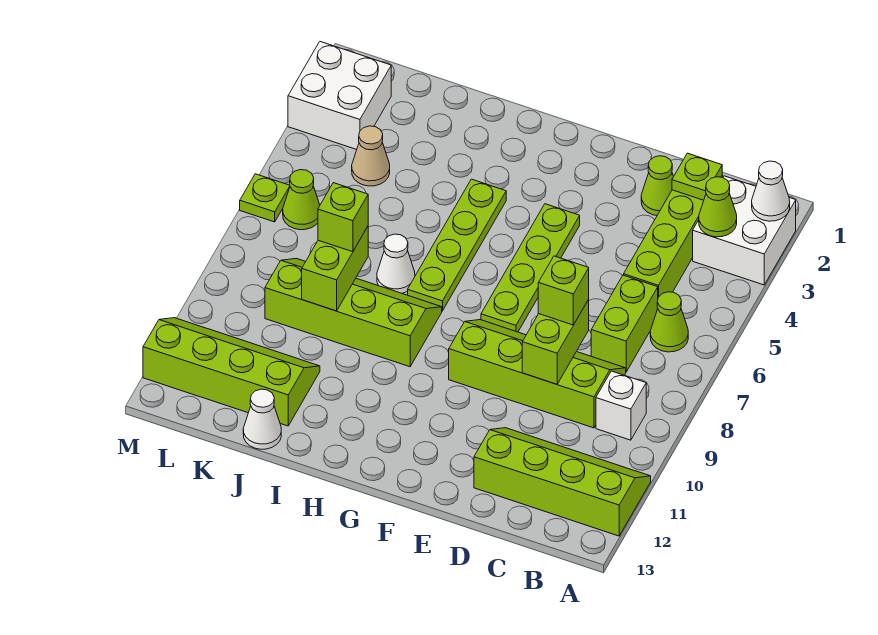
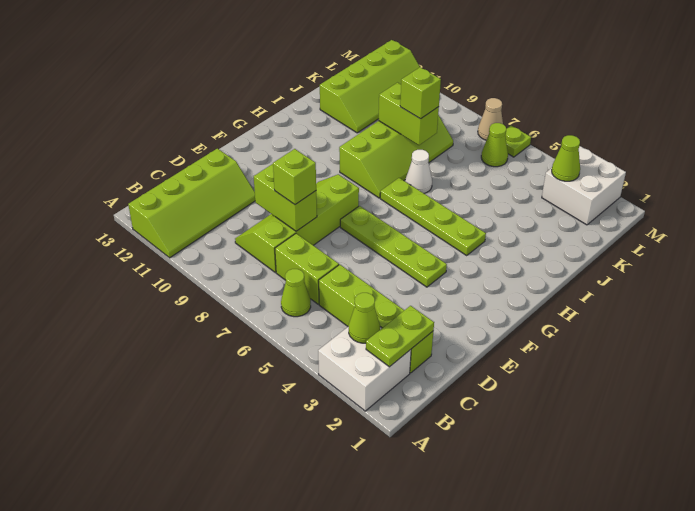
white cone A2 level 2 -> none
white brick B9 level 1 -> none
lime plate C2 level 2 -> lime plate B2:C2 level 2
lime slope C8:F9 level 1 top 9 -> lime slope C8:F9 level 1 top 8
lime cone D2 level 1 -> lime cone L3 level 2
white cone J13 level 1 -> none
tan cone K4 level 1 -> tan cone M7 level 1

